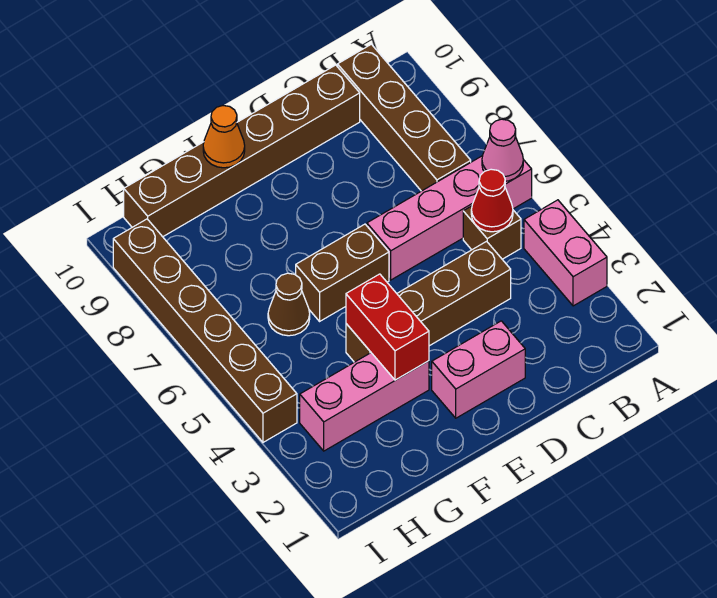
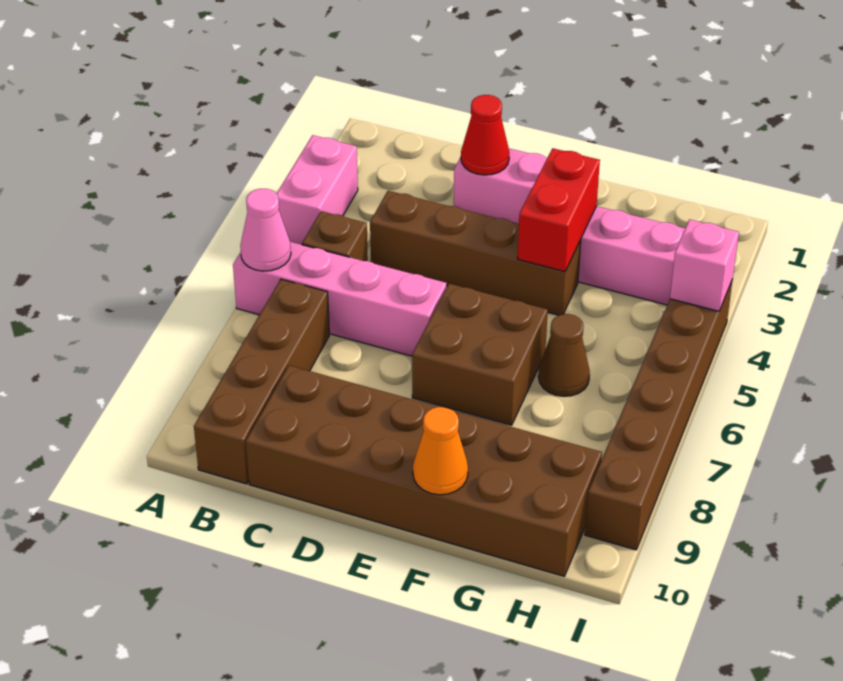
red cone B5 level 2 -> red cone D2 level 2
brown brick C10:H10 level 1 -> brown brick C9:H10 level 1
brown brick E6:F6 level 1 -> brown brick E6:F7 level 1
none -> pink brick I4 level 2

